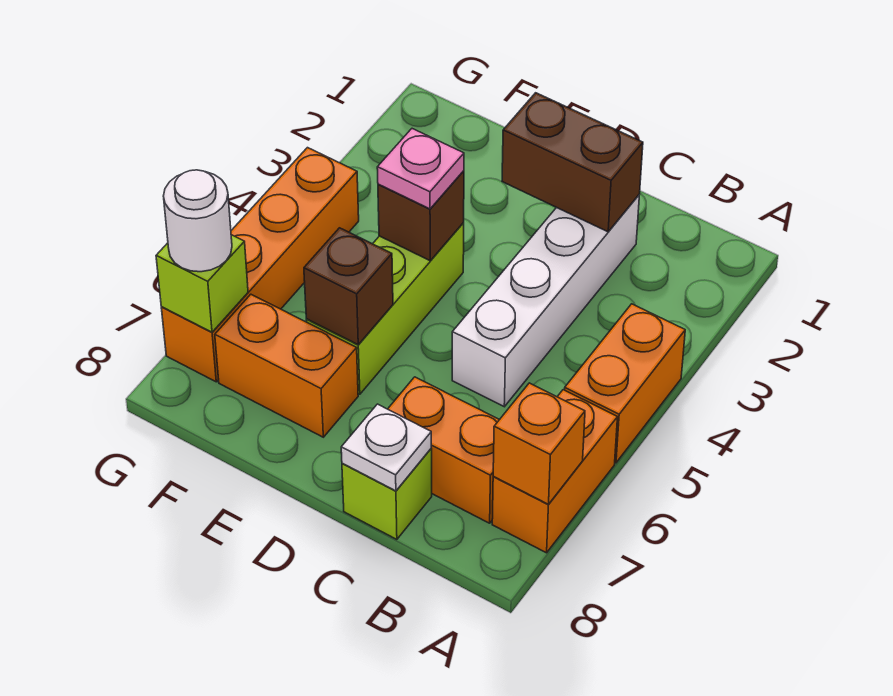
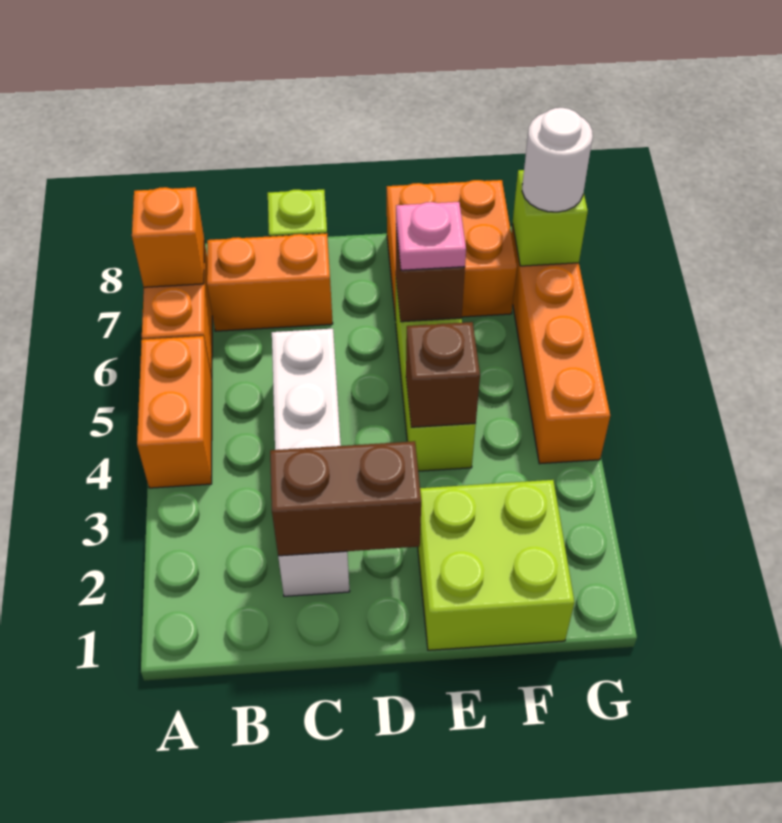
white plate C8 level 2 -> none
none -> lime brick E1:F2 level 1
pink plate E4 level 3 -> pink plate E6 level 3
orange brick E7:F7 level 1 -> orange brick E7:F8 level 1

